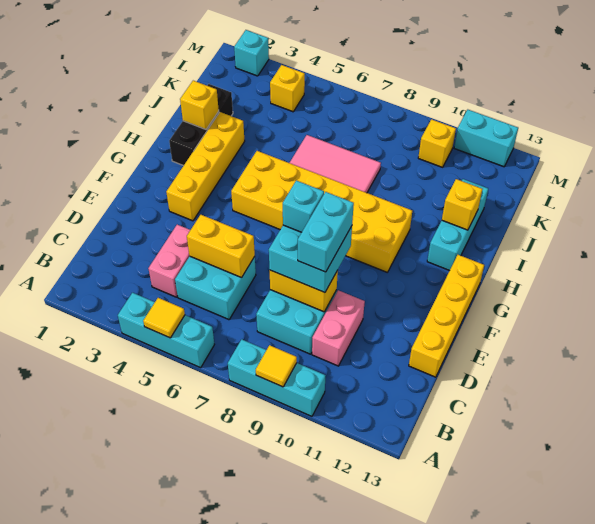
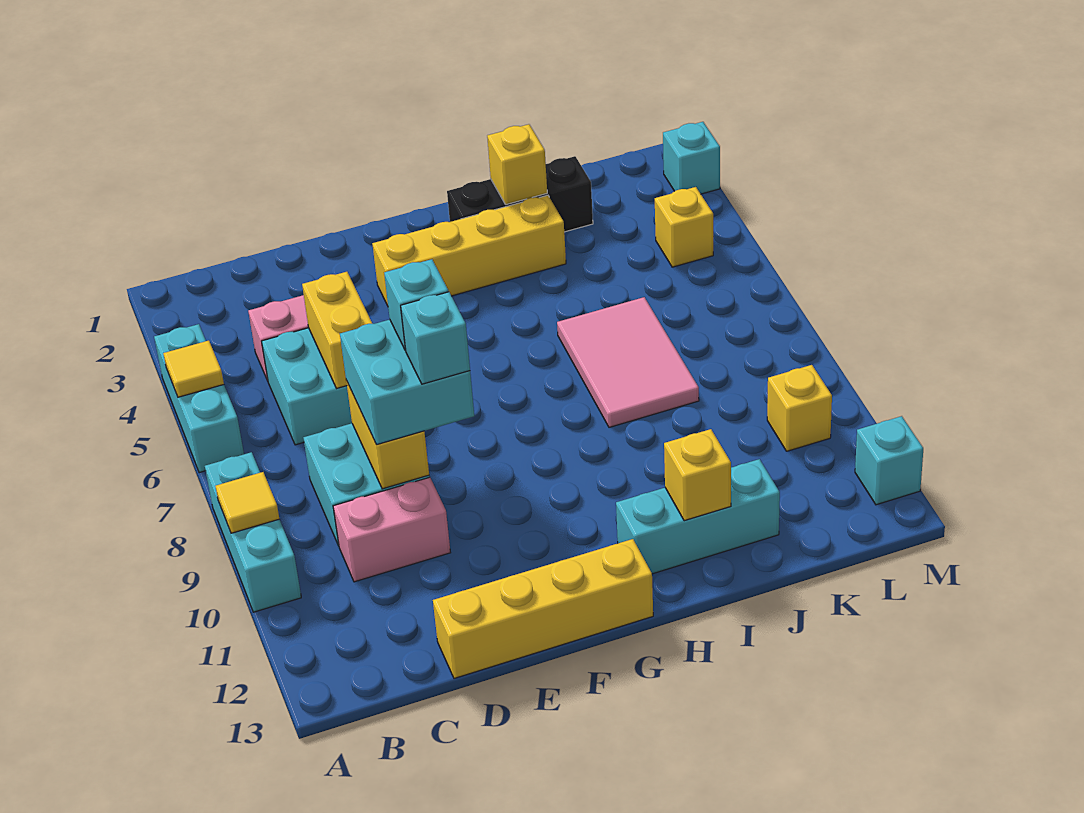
cyan brick D9:E9 level 4 -> cyan brick E9 level 4
yellow brick G5:H10 level 1 -> none
cyan brick M11:M12 level 1 -> cyan brick M12 level 1

